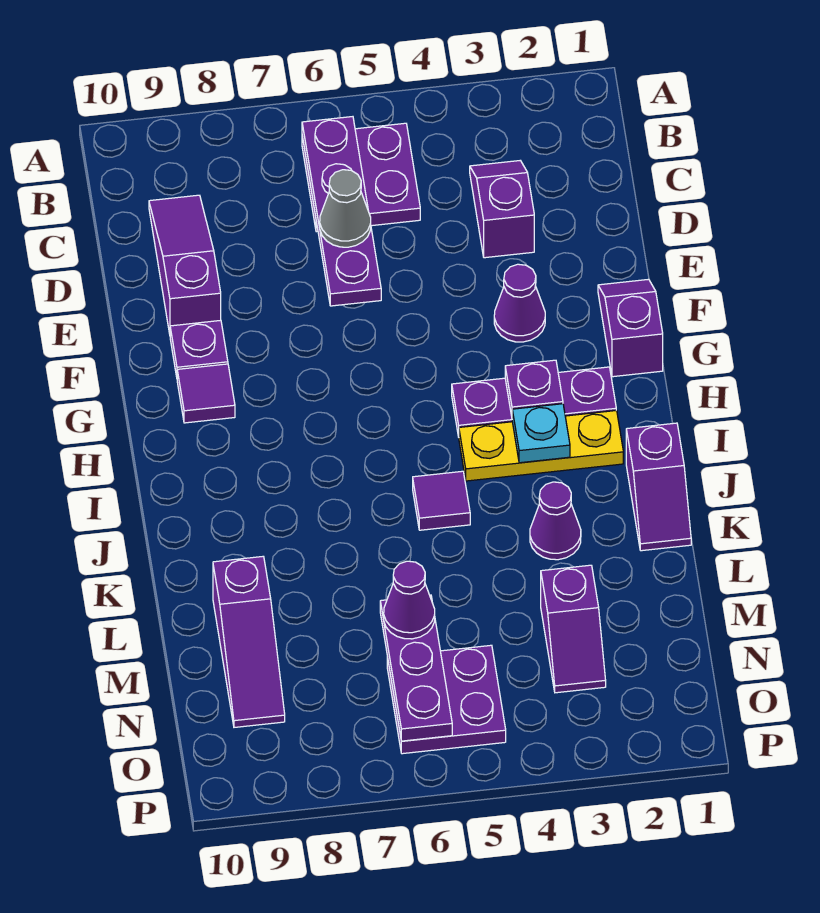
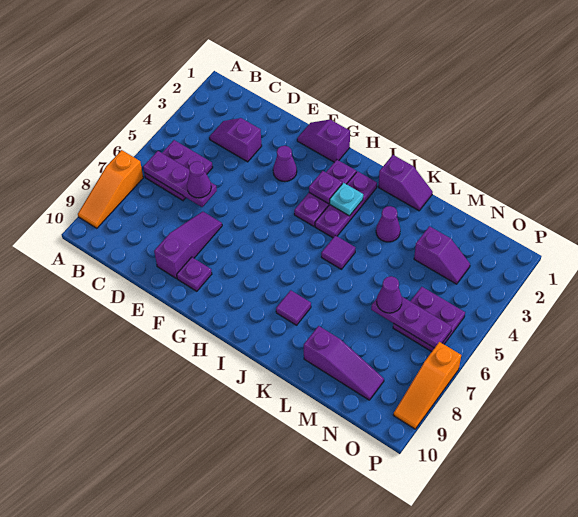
none -> orange slope A7:A9 level 1 top 7
purple plate B6:E6 level 2 -> purple plate B6:D6 level 2
purple slope C9:E9 level 1 top E -> purple slope E7:E9 level 1 top 9
grey cone D6 level 3 -> purple cone D6 level 3
purple tile G9 level 1 -> purple tile J8 level 1
yellow plate I2:I4 level 1 -> purple plate I2:I4 level 1
none -> orange slope P7:P9 level 1 top 7

